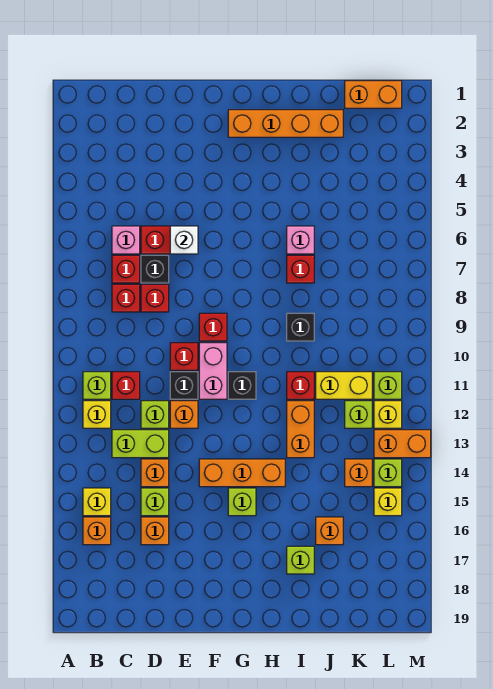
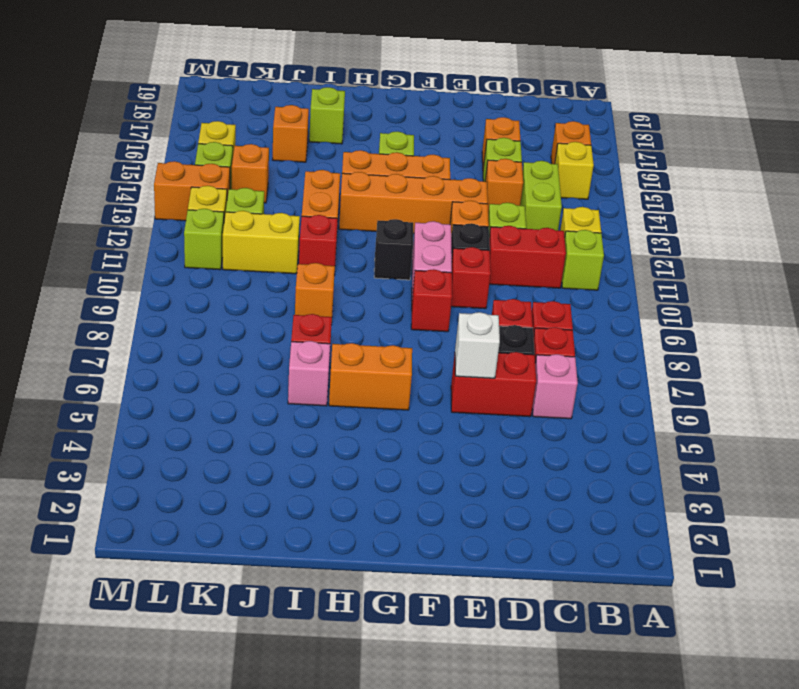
red brick C11 level 1 -> red brick C11:D11 level 1
lime brick C13:D13 level 1 -> lime brick C13:C14 level 1
orange brick G2:J2 level 1 -> orange brick E13:H13 level 1
black brick I9 level 1 -> orange brick I9 level 1
orange brick K1:L1 level 1 -> orange brick G6:H6 level 1

